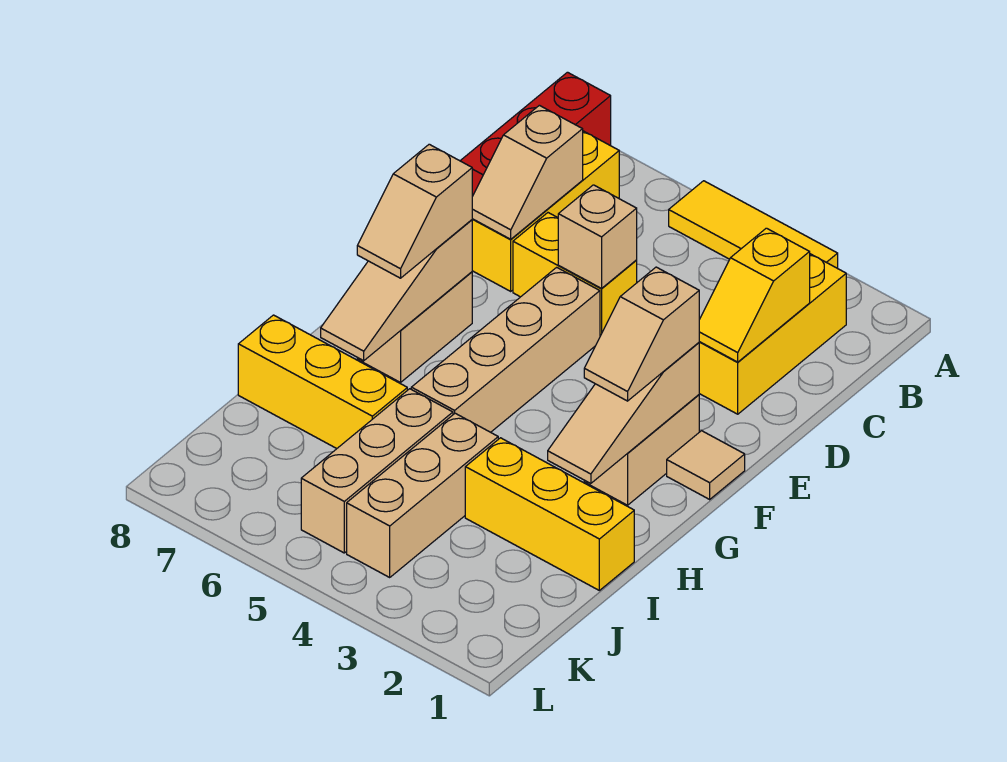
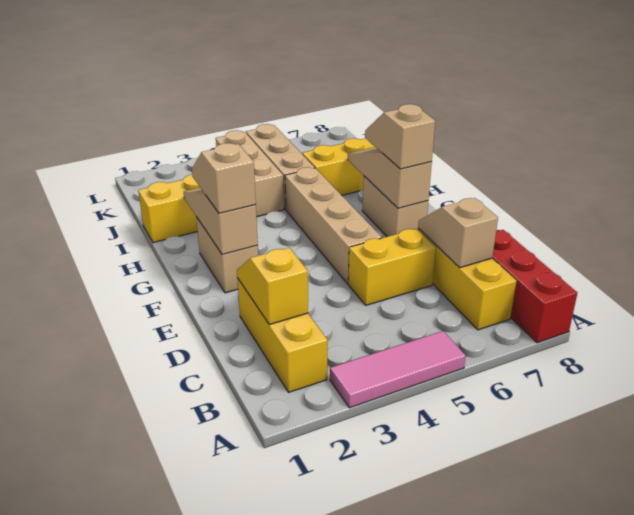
yellow tile A3:A5 level 1 -> pink tile A3:A5 level 1
tan brick D5 level 2 -> none
tan tile F1 level 1 -> none

